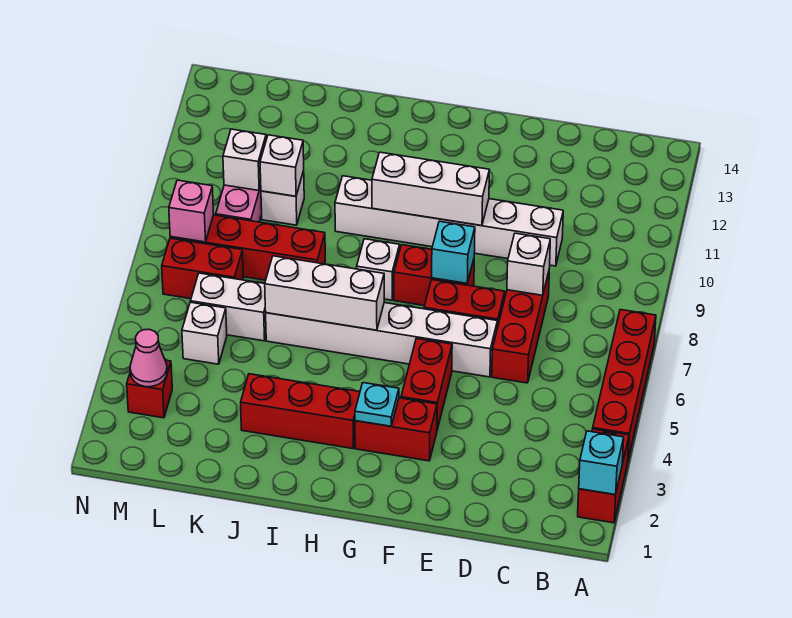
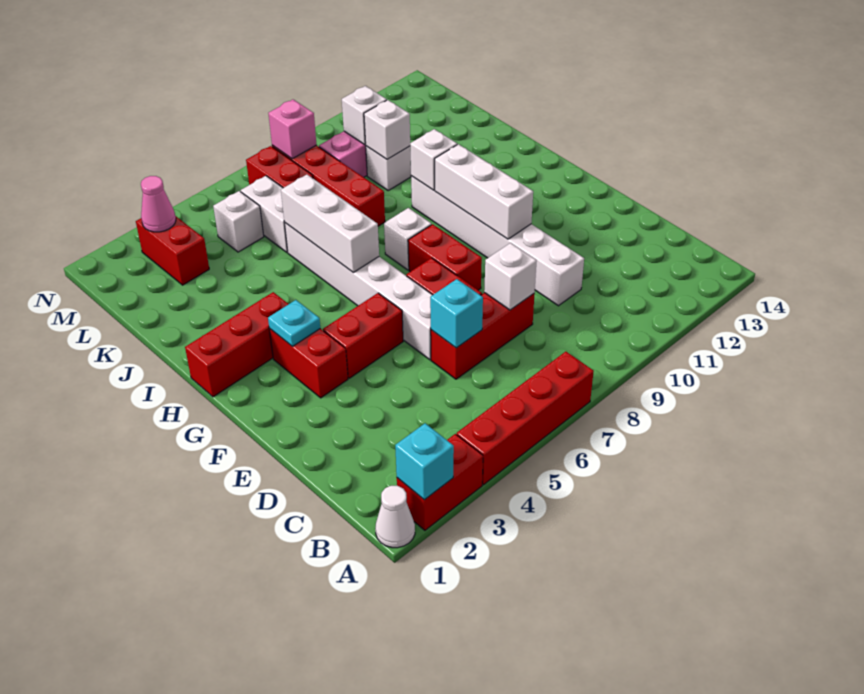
none -> white cone A1 level 1
cyan brick F8 level 2 -> cyan brick D6 level 2
red brick H3:J3 level 1 -> red brick H1:H3 level 1
none -> white brick I10 level 2
red brick M3 level 1 -> red brick L3:M3 level 1

